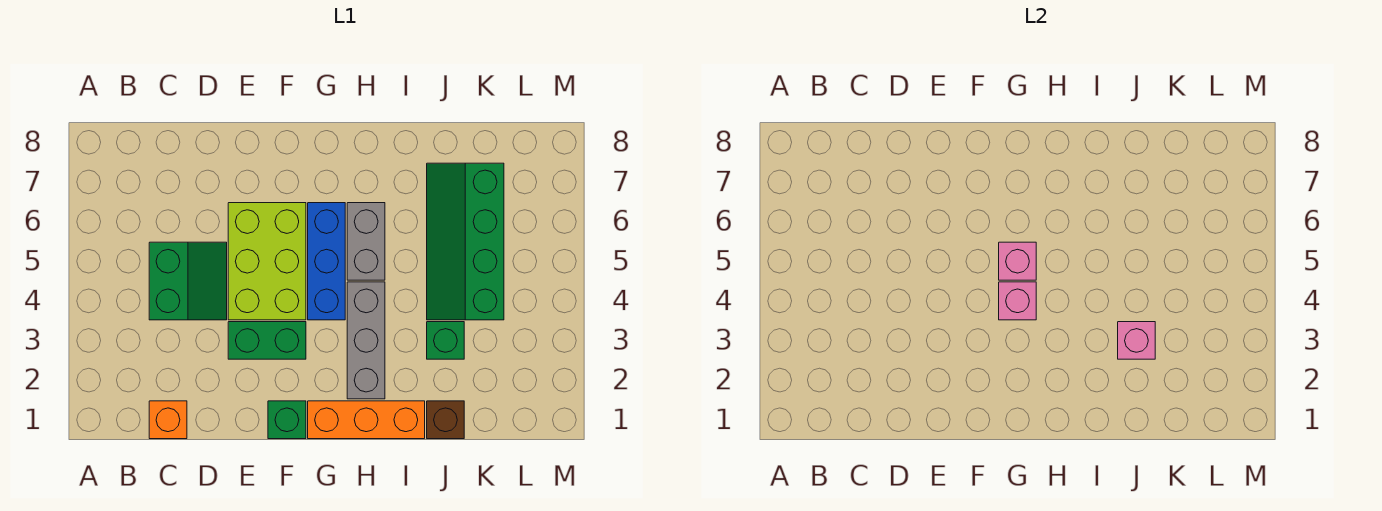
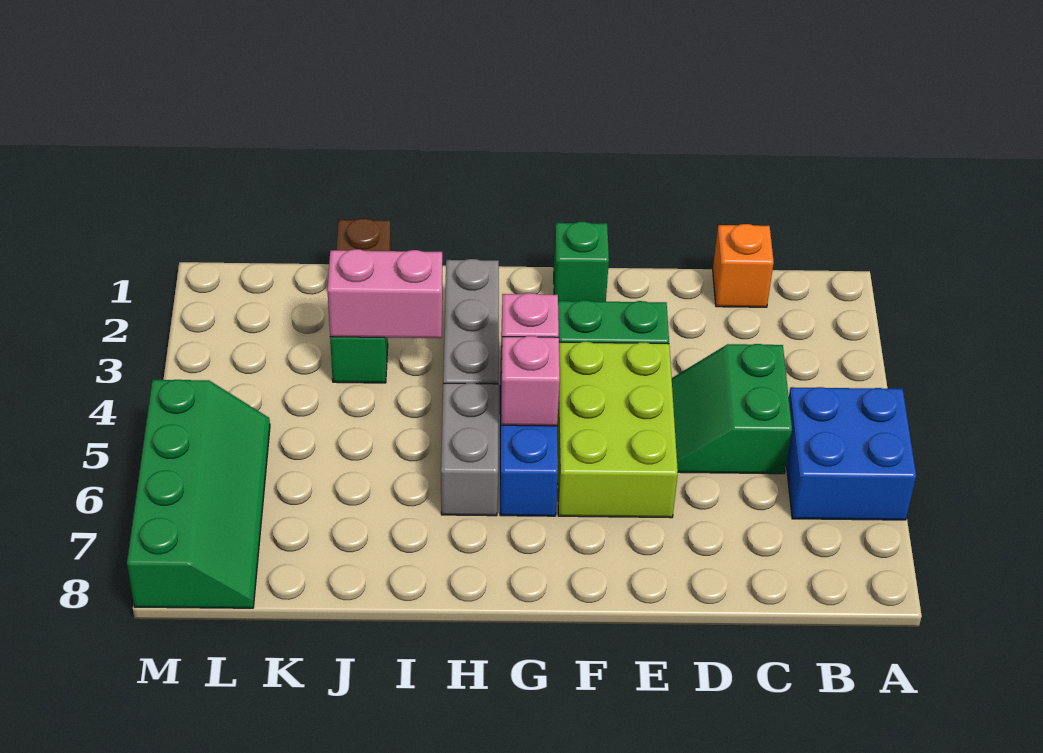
none -> blue brick A5:B6 level 1
orange brick G1:I1 level 1 -> none
pink brick J3 level 2 -> pink brick I3:J3 level 2
green slope J4:K7 level 1 top K -> green slope L5:M8 level 1 top M

